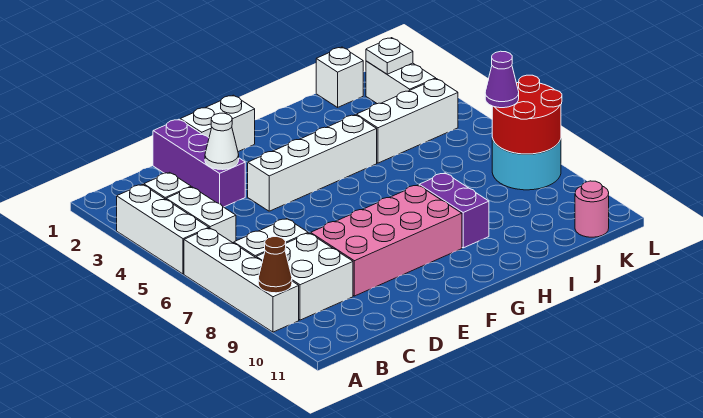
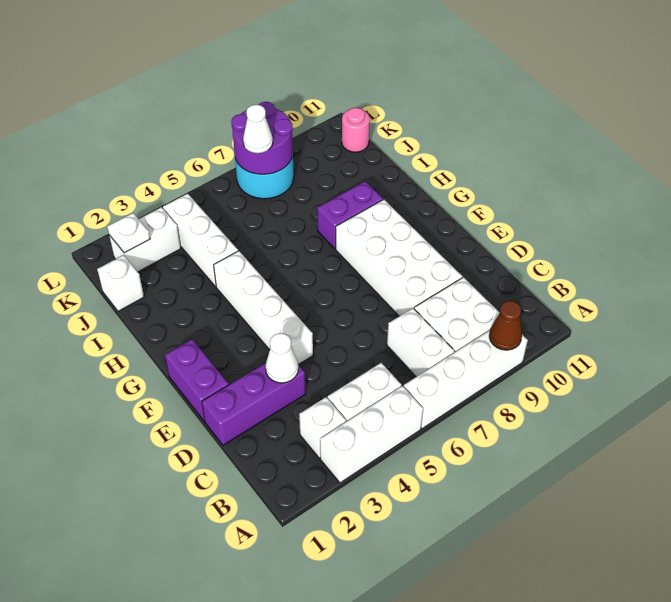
pink brick D8:G9 level 1 -> white brick D8:G9 level 1
white brick E1:F1 level 1 -> purple brick E1:F1 level 1
red round brick K7:L8 level 2 -> purple round brick K7:L8 level 2
purple cone K7 level 3 -> white cone K7 level 3

